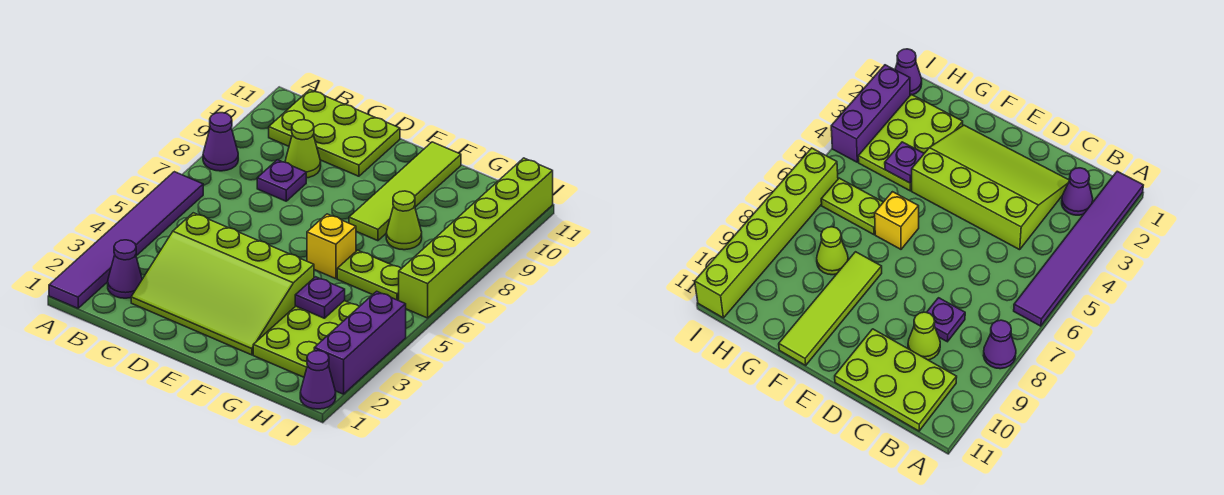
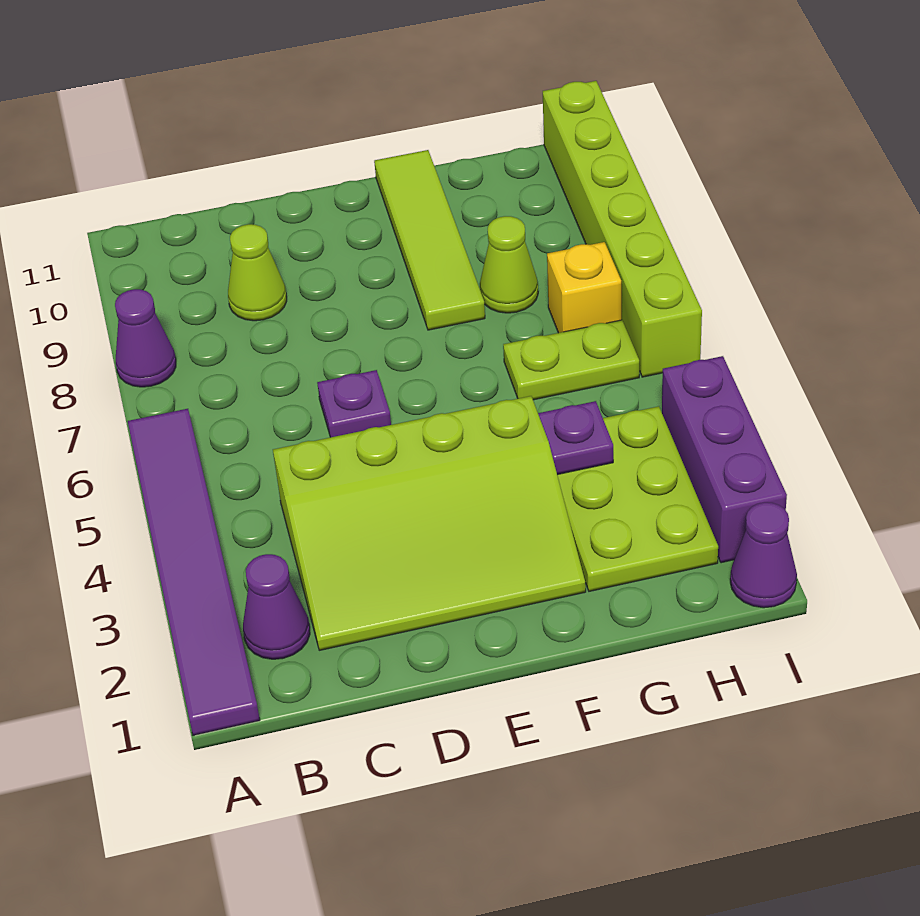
lime plate B10:D11 level 1 -> none
purple plate C8 level 1 -> purple plate D6 level 1
yellow brick F6 level 1 -> yellow brick H7 level 1

